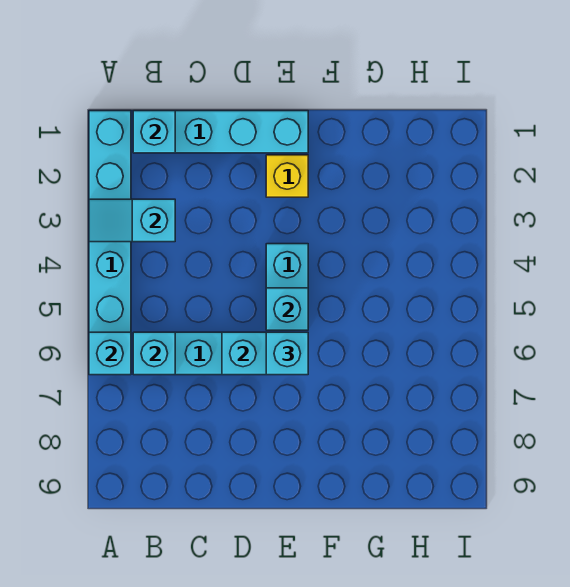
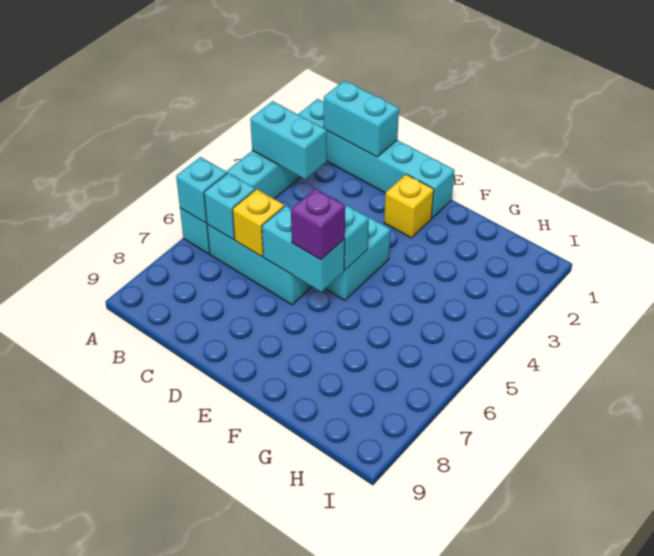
cyan slope A3:B3 level 2 top B -> cyan brick A3:B3 level 2
cyan brick B1 level 2 -> cyan brick B1:C1 level 2
none -> yellow brick C6 level 2
cyan brick E6 level 3 -> purple brick E6 level 3

